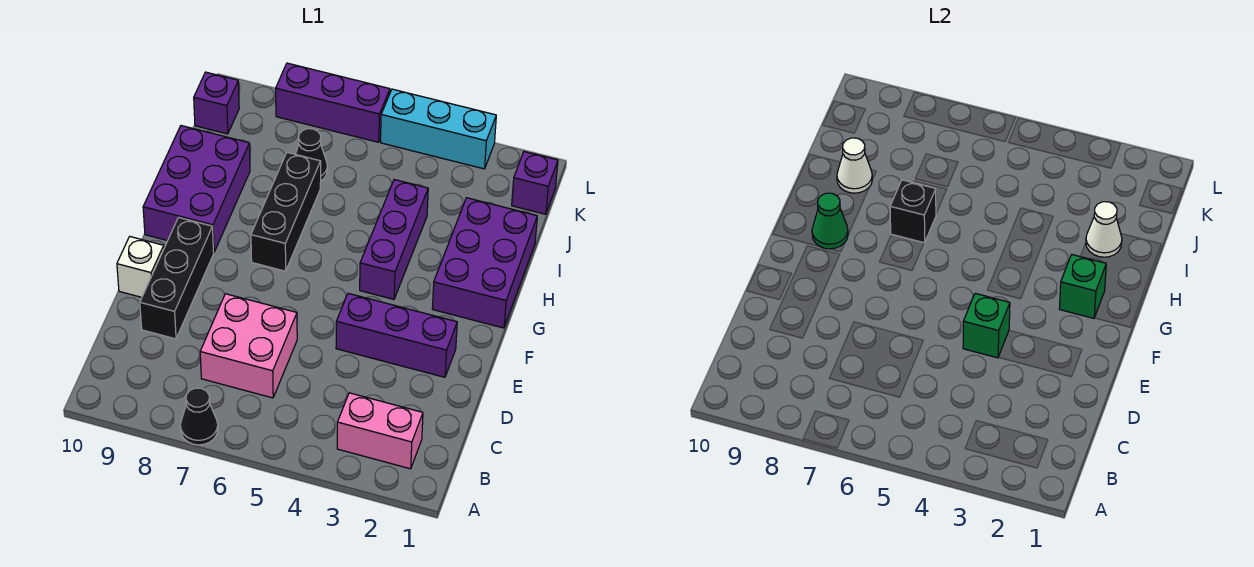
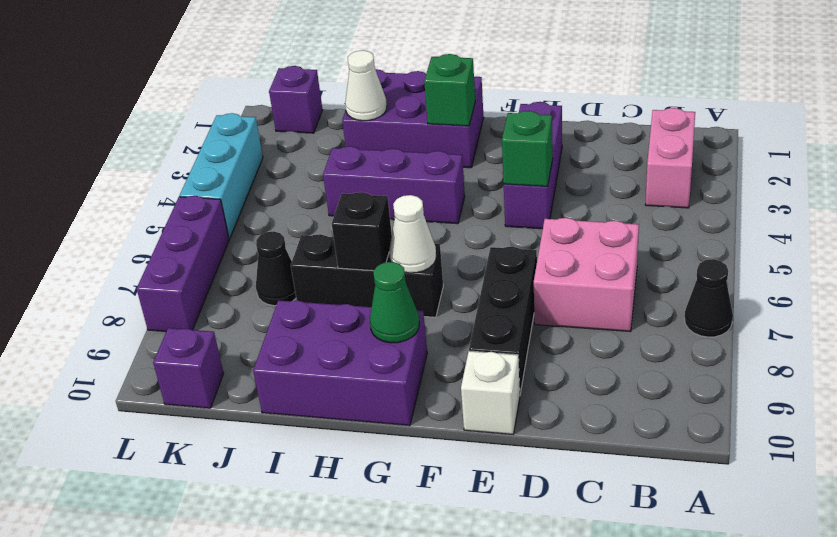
black brick D9:F9 level 1 -> black brick E7:E9 level 1
white cone I9 level 2 -> white cone G7 level 2

